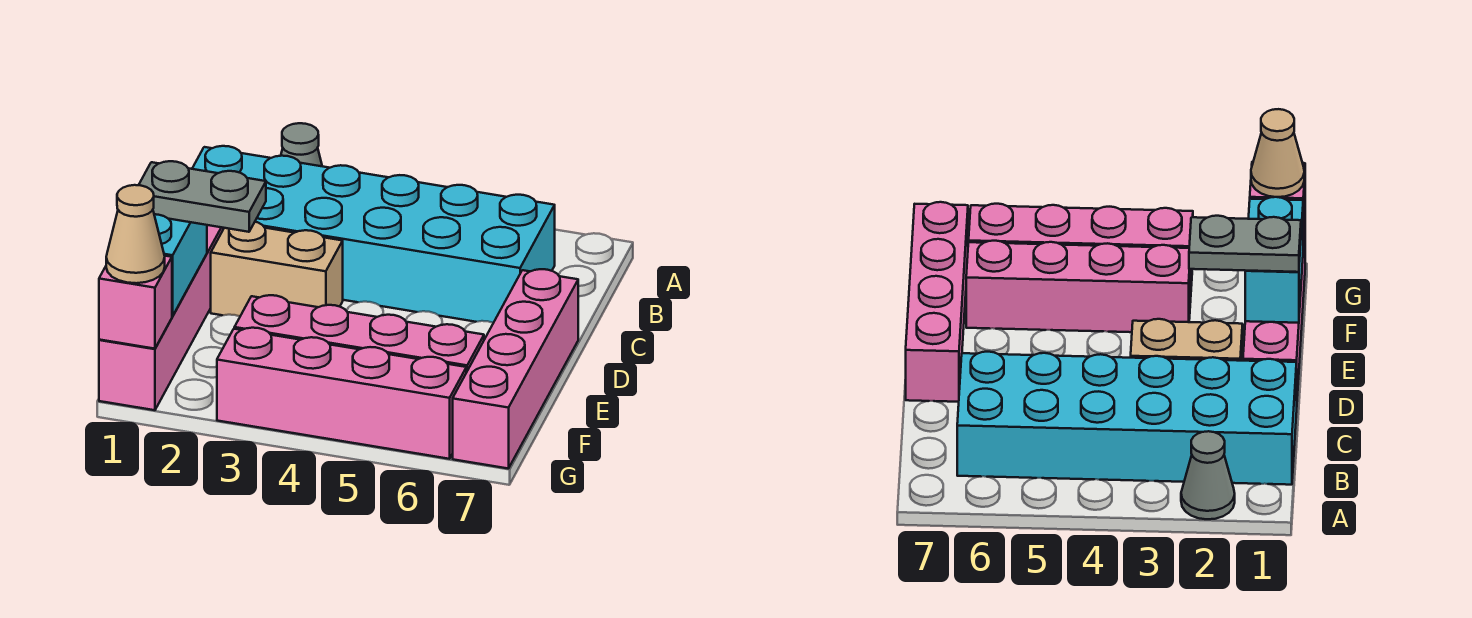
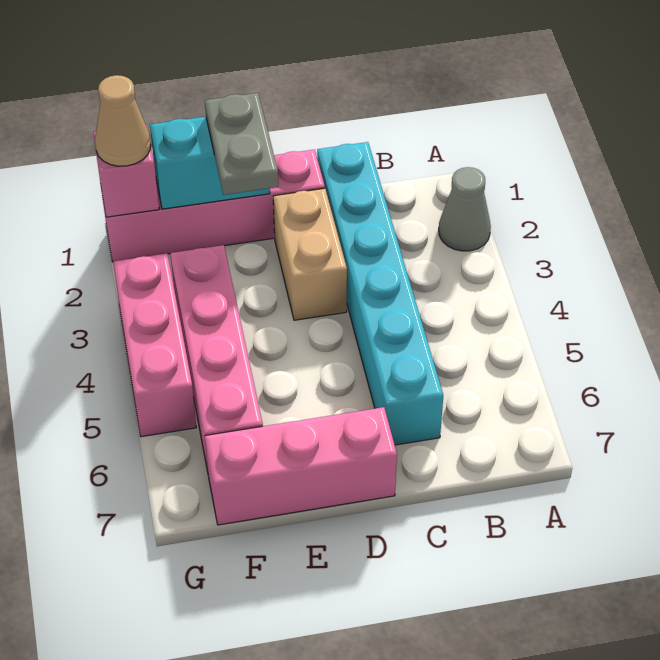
cyan brick B1:C6 level 1 -> cyan brick C1:C6 level 1
pink brick D7:G7 level 1 -> pink brick D7:F7 level 1
pink brick G3:G6 level 1 -> pink brick G3:G5 level 1

